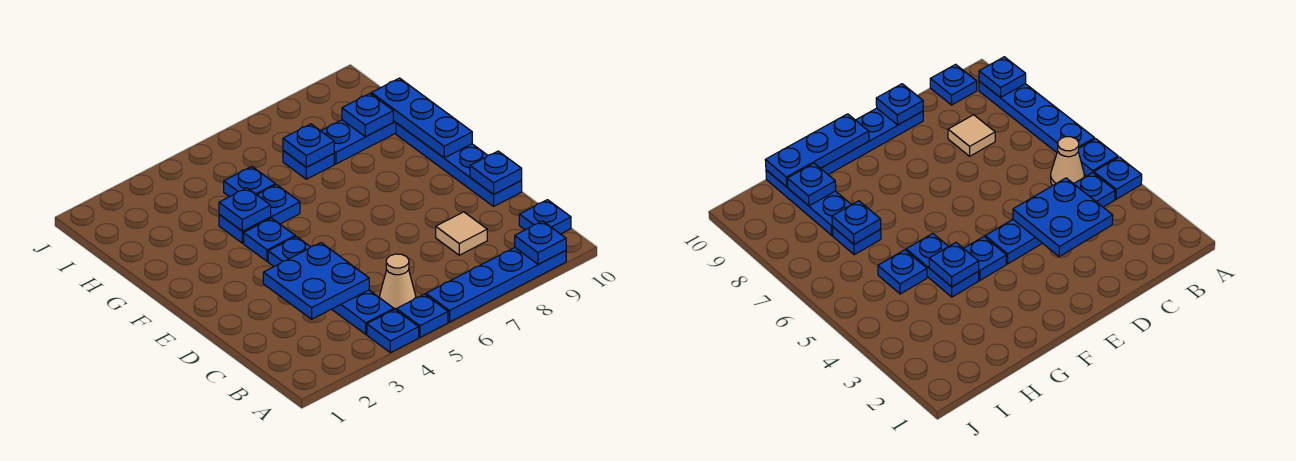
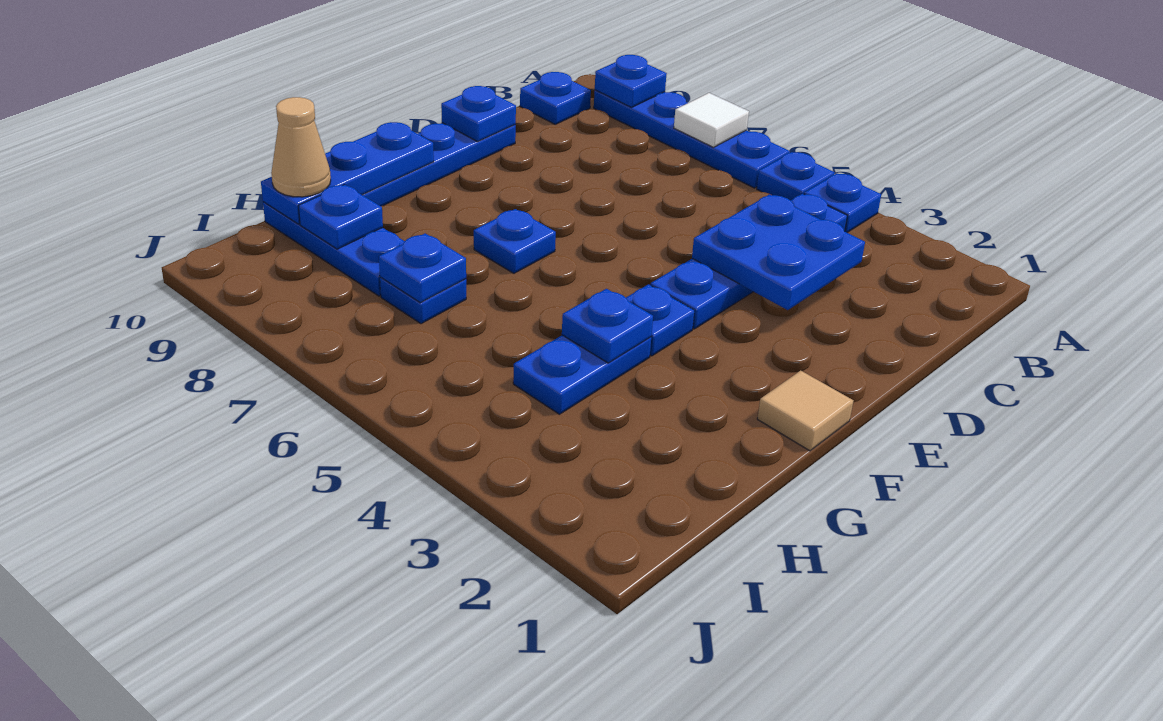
none -> white tile A7 level 2
tan cone B5 level 1 -> tan cone H10 level 3
tan tile C8 level 1 -> tan tile F1 level 1
blue plate G4:G5 level 1 -> blue plate G4:H4 level 1
blue plate H5 level 1 -> blue plate F7 level 1

